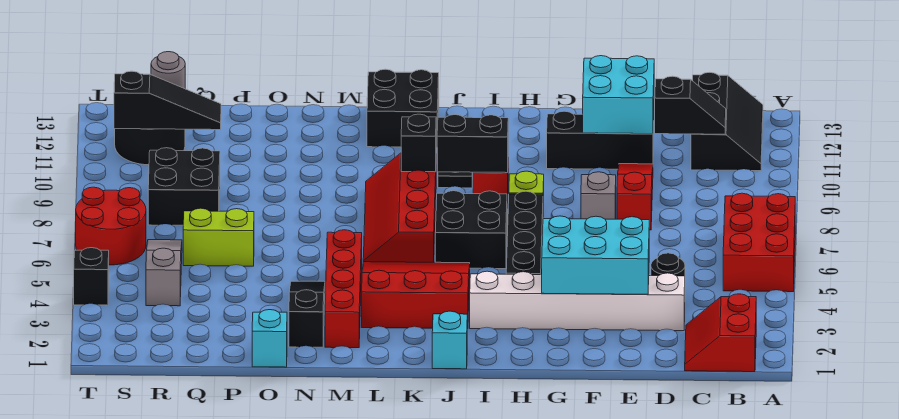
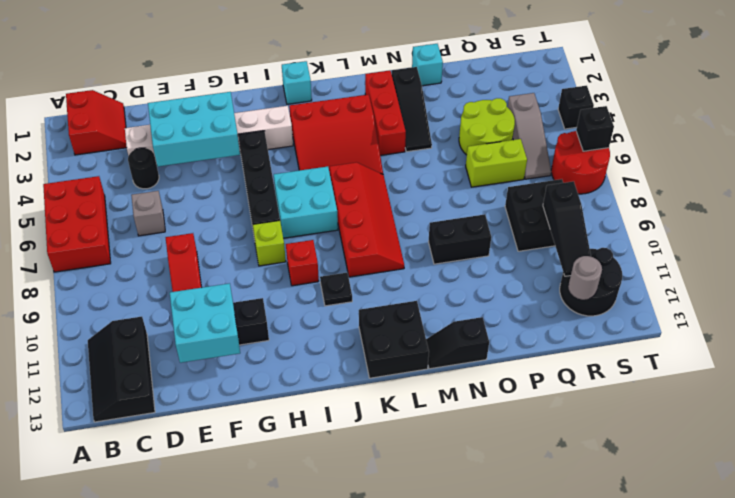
black slope C11:D11 level 2 top D -> black slope M13:N13 level 1 top N
grey brick F8 level 1 -> grey brick D6 level 1
black brick I6:J7 level 1 -> cyan brick I6:J7 level 1
black brick I9:J9 level 2 -> black brick N9:O9 level 1
black brick K9 level 2 -> black brick T6 level 2
red brick M2:M5 level 1 -> red brick M2:M4 level 1
none -> lime round brick P4:Q5 level 1
black slope Q11:S11 level 2 top S -> black slope R9:R11 level 2 top 9

